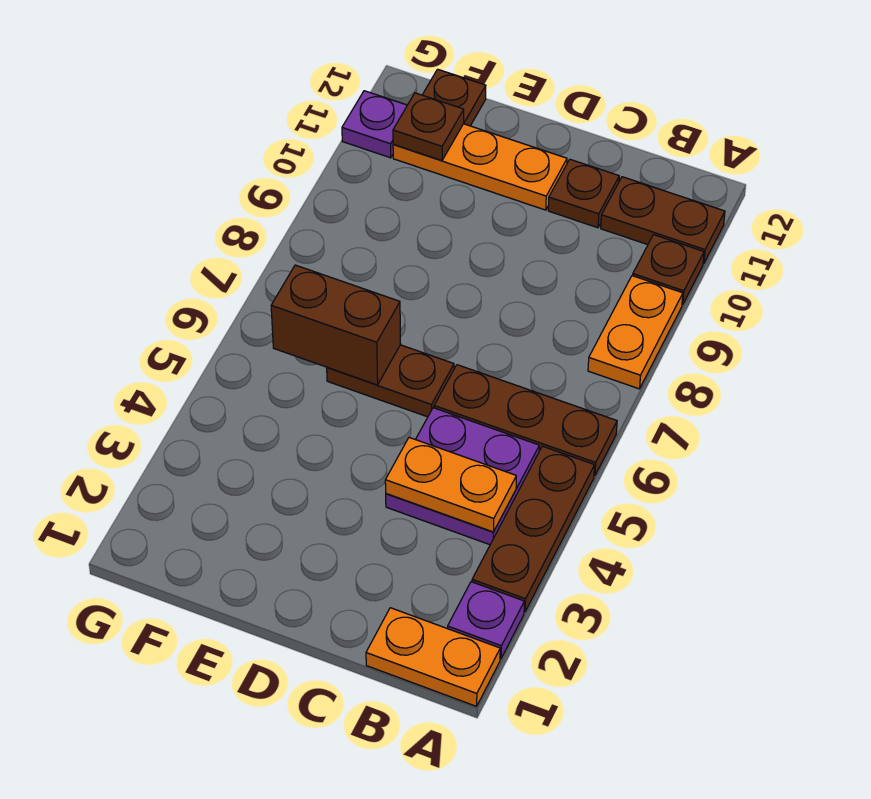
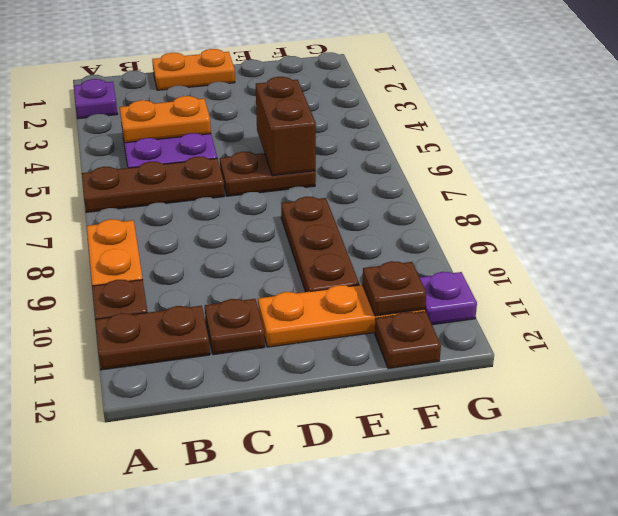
orange plate A1:B1 level 1 -> orange plate C1:D1 level 1
brown plate A3:A5 level 1 -> brown plate E8:E10 level 1
brown brick E6:F6 level 2 -> brown brick E5:E6 level 2

